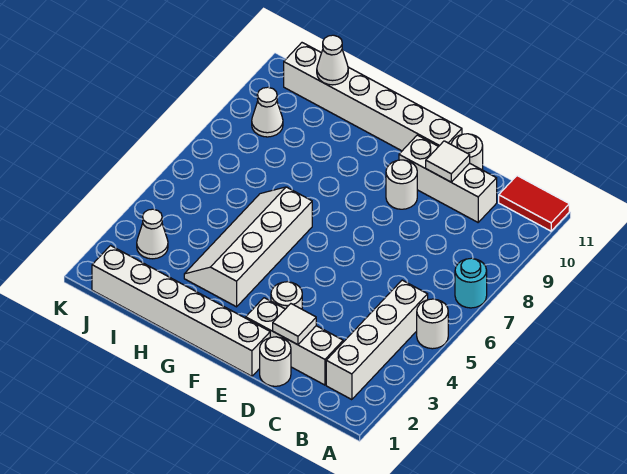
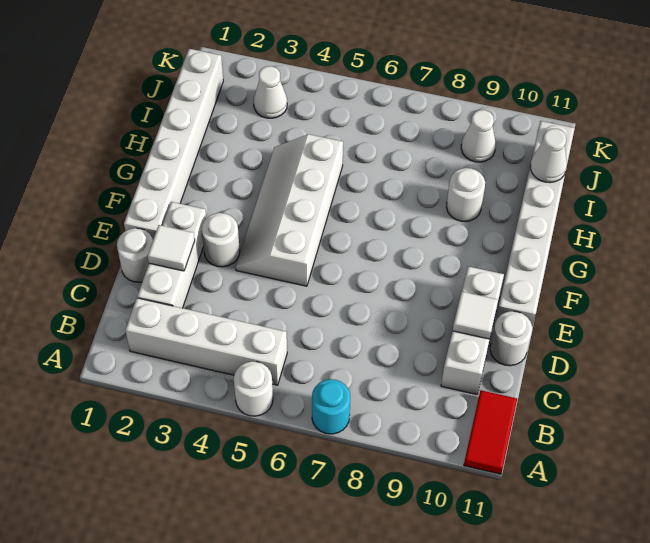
white round brick E9 level 1 -> white round brick H9 level 1
white slope G3:H6 level 1 top G -> white slope E4:H5 level 1 top 5

